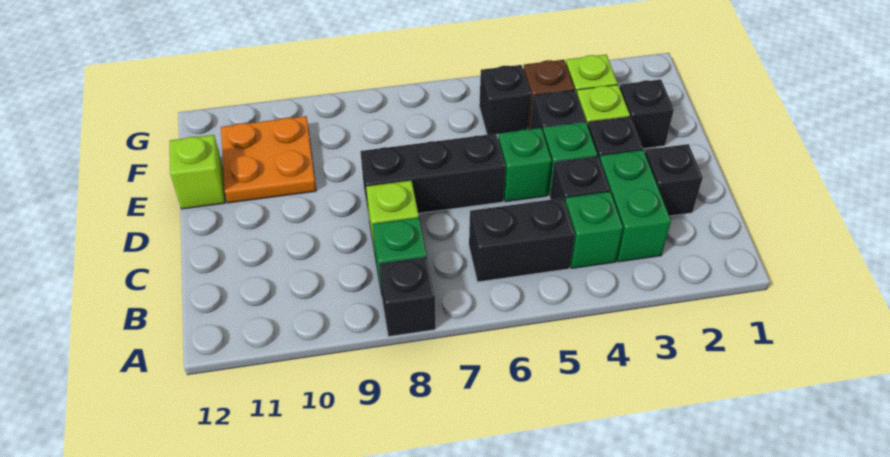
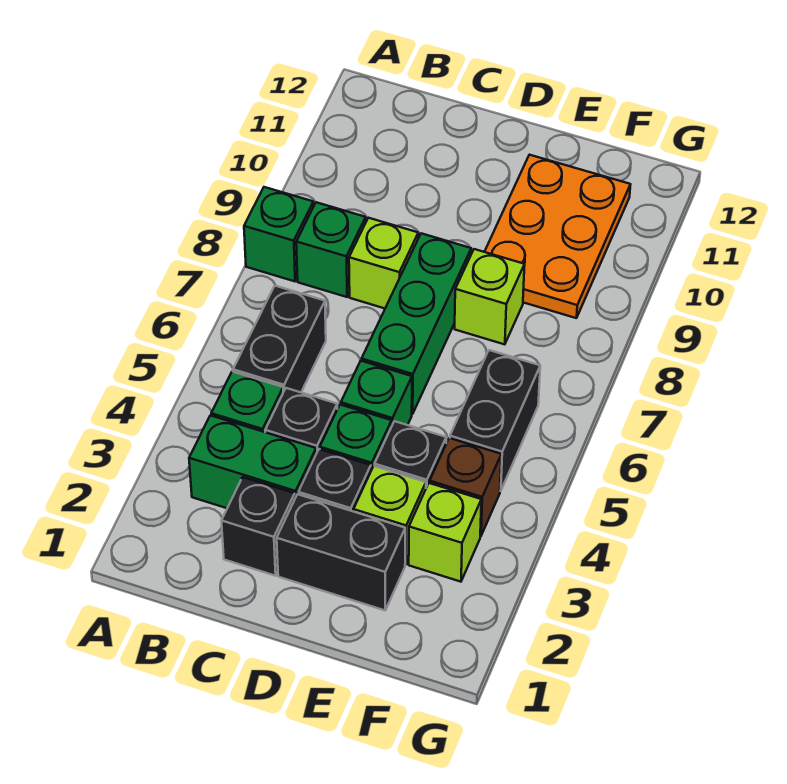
black brick A8 level 1 -> green brick A8 level 1
black brick D6:D8 level 1 -> green brick D6:D8 level 1
black brick E2 level 1 -> black brick D2:E2 level 1
orange plate E10:F11 level 1 -> orange plate E9:F11 level 1
lime brick E12 level 1 -> lime brick E8 level 1
black brick F5 level 1 -> black brick F5:F6 level 1

